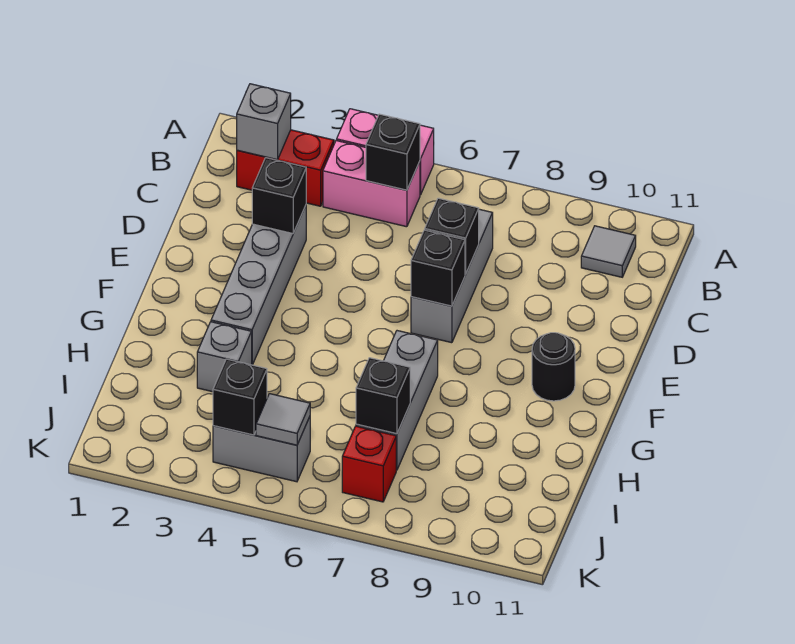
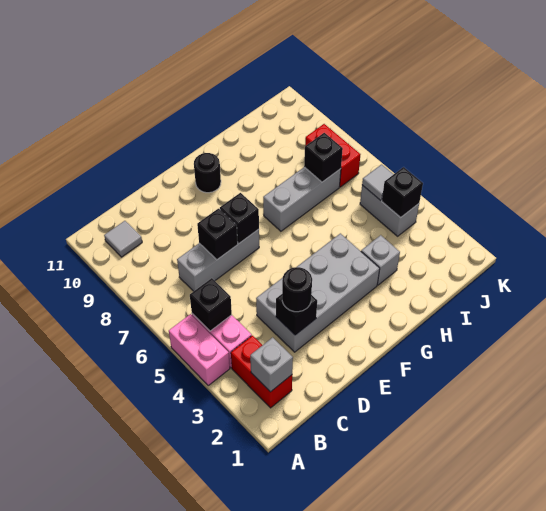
grey brick D3:G3 level 1 -> grey brick D3:G4 level 1
none -> black round brick D3 level 3
red brick J7 level 1 -> red brick J7:J8 level 1

